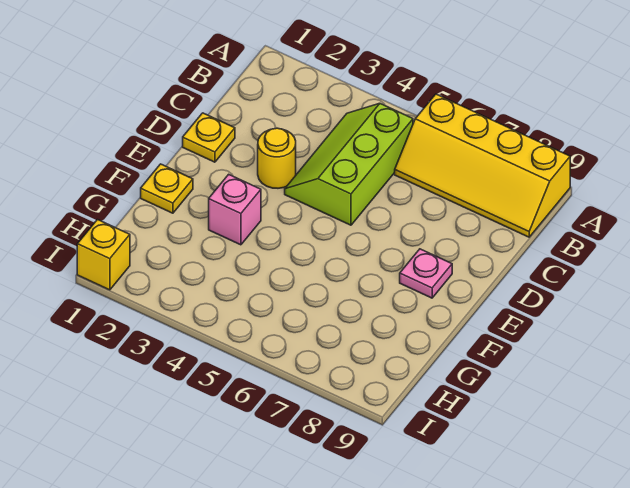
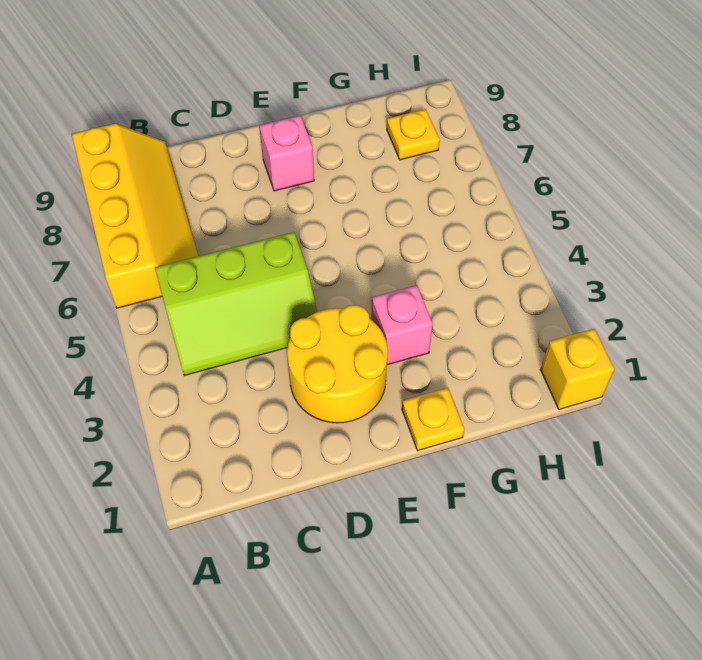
yellow plate D1 level 1 -> yellow plate H8 level 1
yellow round brick D3 level 1 -> yellow round brick D2:E3 level 1
pink plate E8 level 1 -> pink brick E8 level 1

